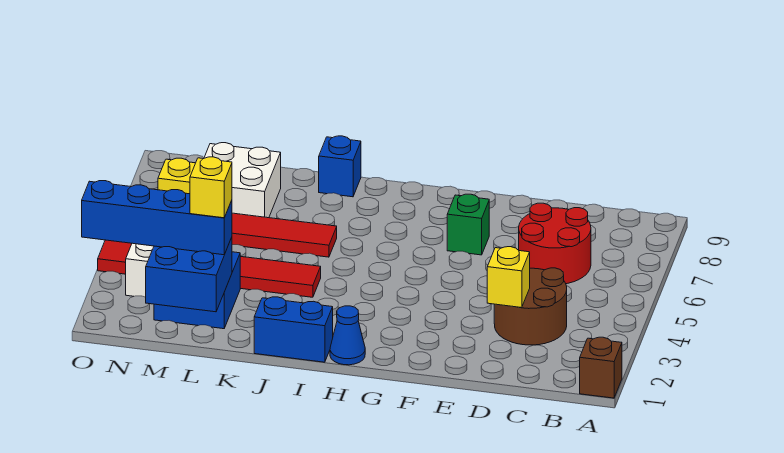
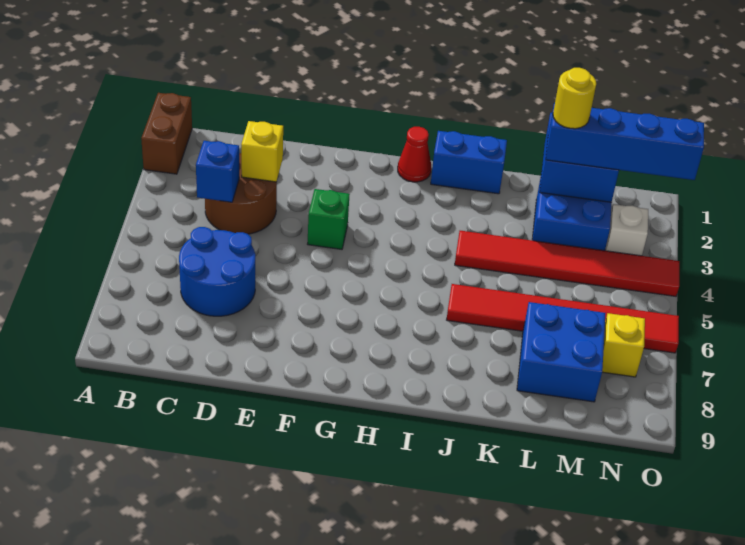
brown brick A1 level 1 -> brown brick A1:A2 level 1
red round brick C6:D7 level 1 -> blue round brick C6:D7 level 1
green brick F7 level 1 -> green brick F4 level 1
blue cone H1 level 1 -> red cone H1 level 1
blue brick J9 level 1 -> blue brick C4 level 2
yellow brick L2 level 4 -> yellow round brick L2 level 4
white brick L7:M8 level 1 -> blue brick L7:M8 level 1

